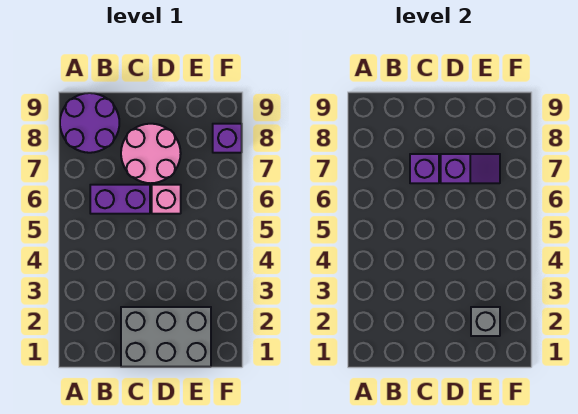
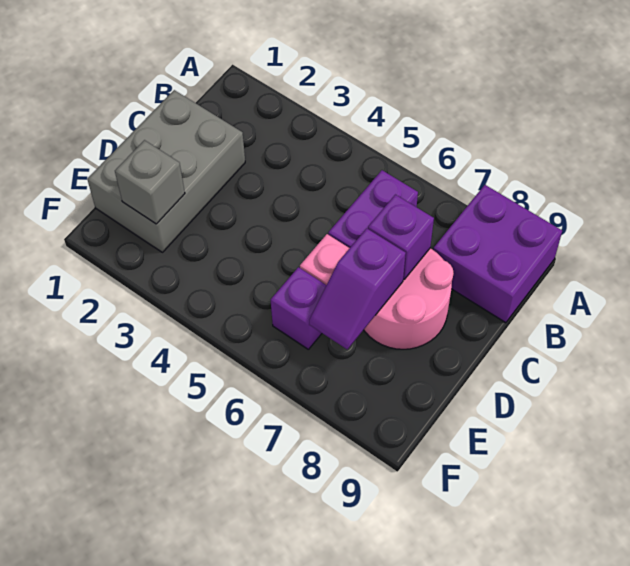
purple round brick A8:B9 level 1 -> purple brick A8:B9 level 1
purple brick F8 level 1 -> purple brick E6 level 1

